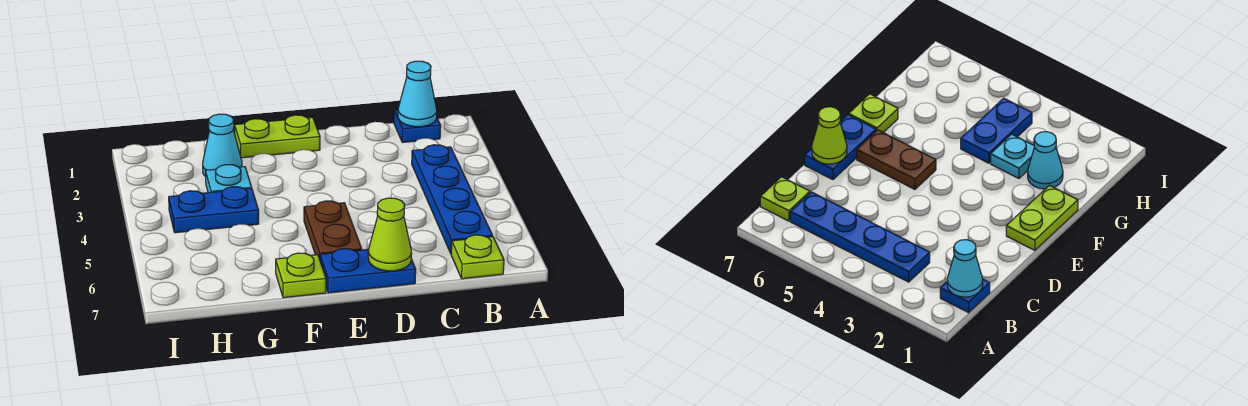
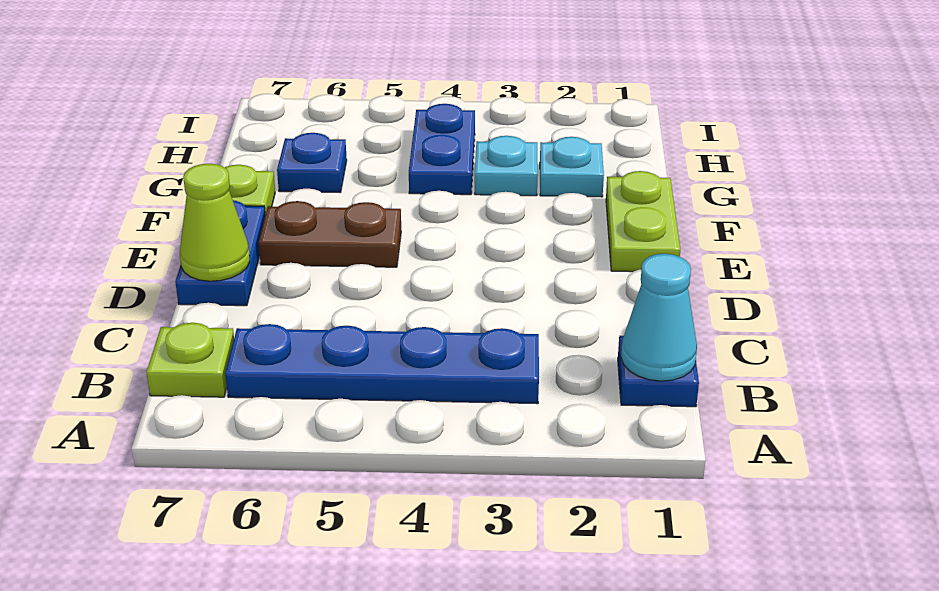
cyan cone G2 level 1 -> cyan plate G2 level 1
none -> blue plate G6 level 1

